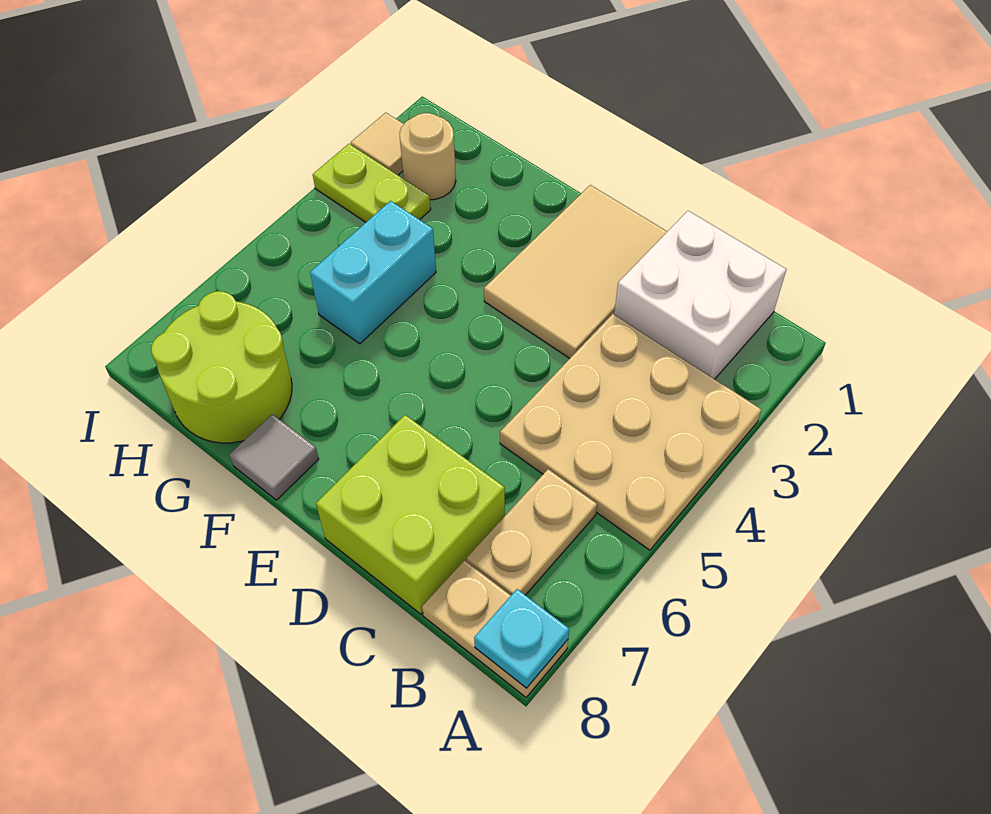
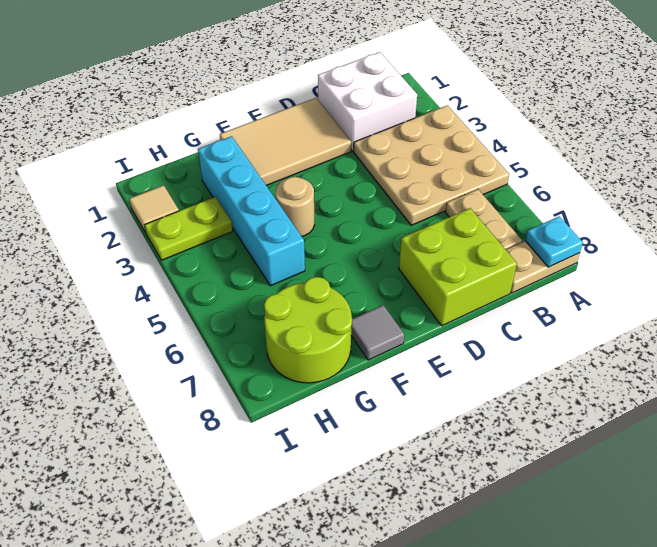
tan tile D1:E3 level 1 -> tan tile D1:F2 level 1
cyan brick G4:G5 level 1 -> cyan brick G2:G5 level 1
tan round brick H2 level 1 -> tan round brick F4 level 1

